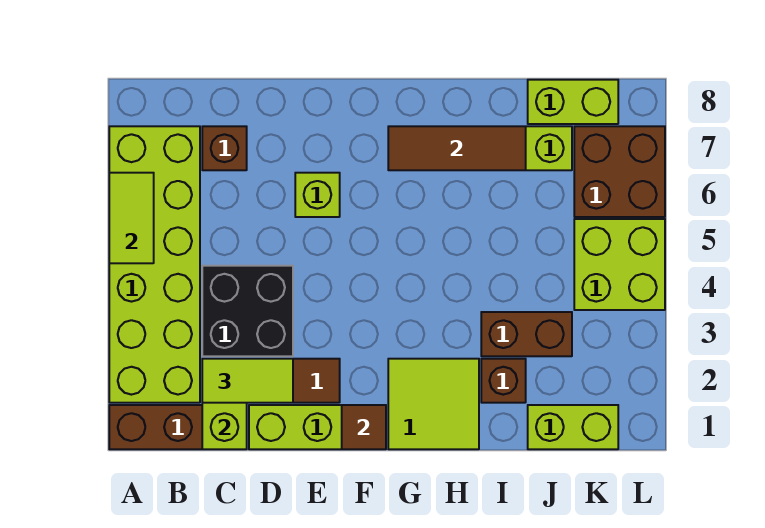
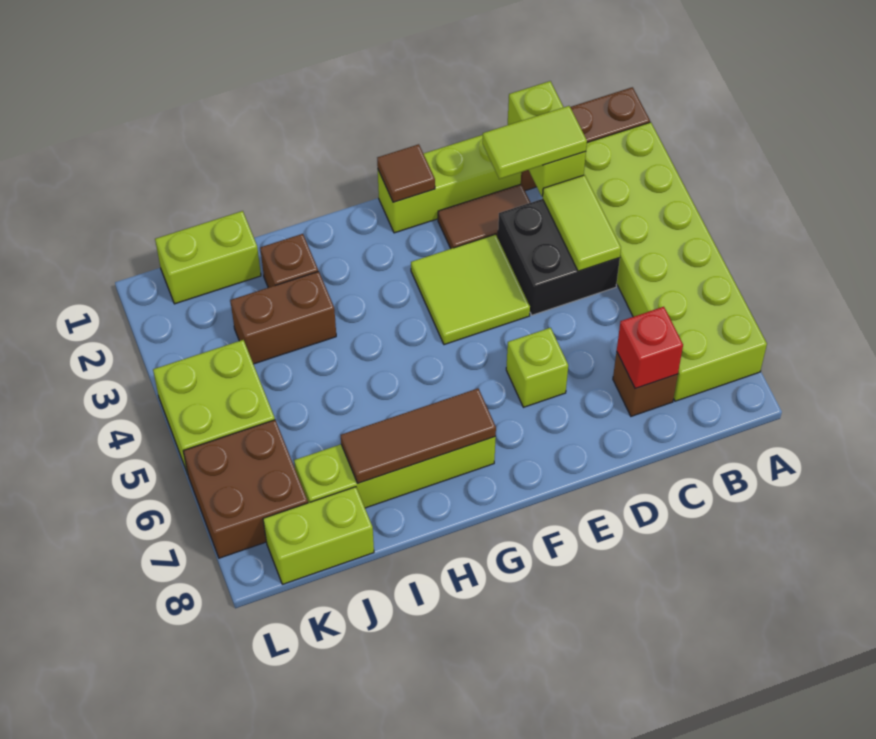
lime tile A5:A6 level 2 -> lime tile C3:C4 level 2
none -> red brick C7 level 2
lime tile G1:H2 level 1 -> lime tile E3:F4 level 1

